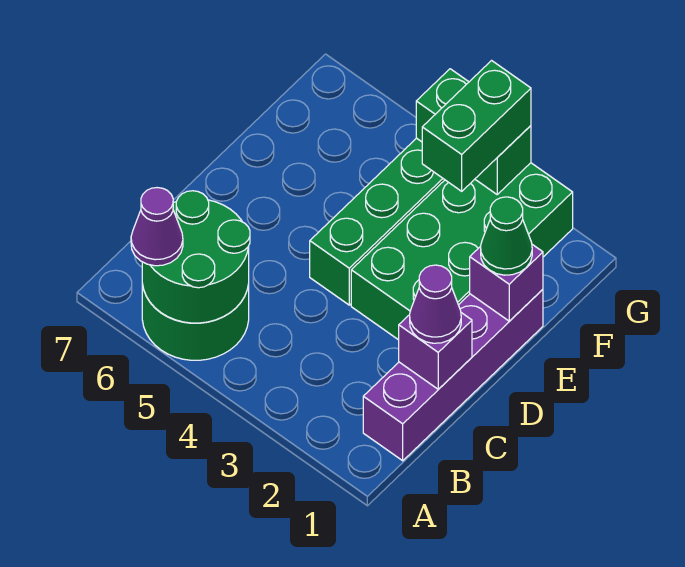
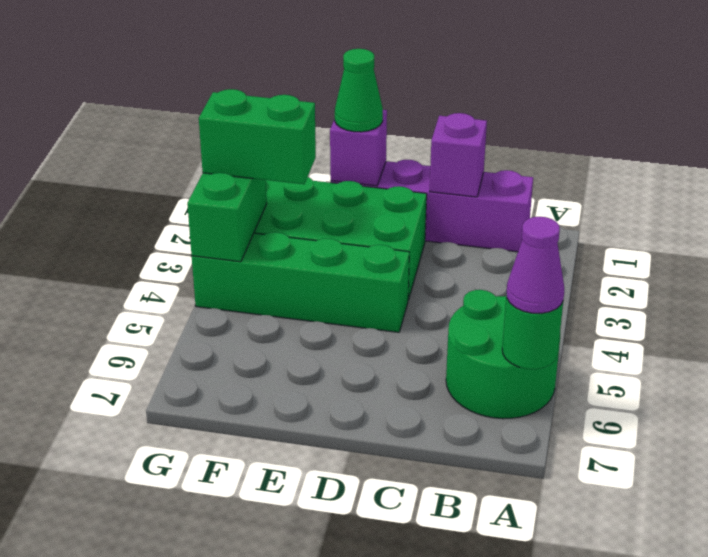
green round brick A5:B6 level 2 -> green round brick A6 level 2
purple cone C1 level 3 -> none

